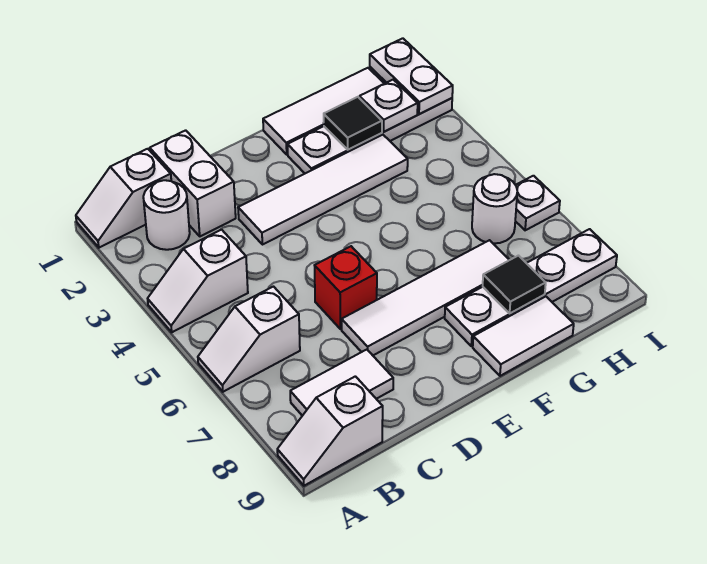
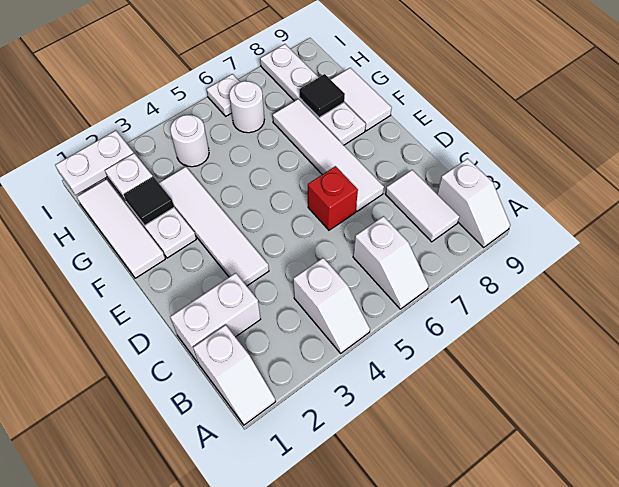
white round brick B2 level 1 -> white round brick H4 level 1

